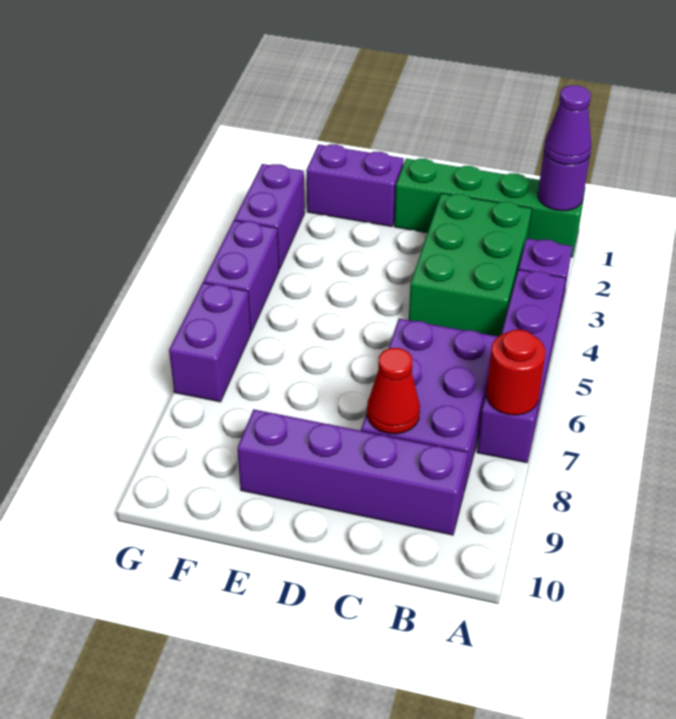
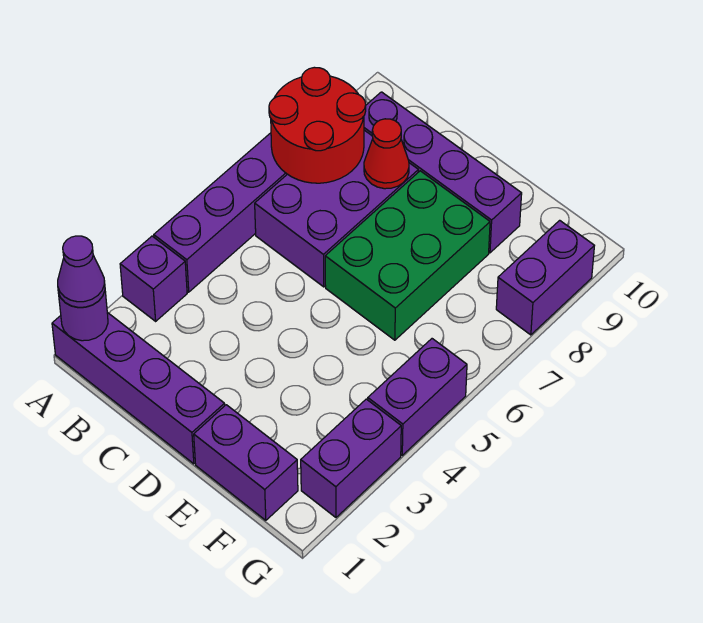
green brick A1:D1 level 1 -> purple brick A1:D1 level 1
red round brick A7 level 2 -> red round brick A7:B8 level 2
green brick B2:C4 level 1 -> green brick D6:E8 level 1
purple brick G6:G7 level 1 -> purple brick G8:G9 level 1

